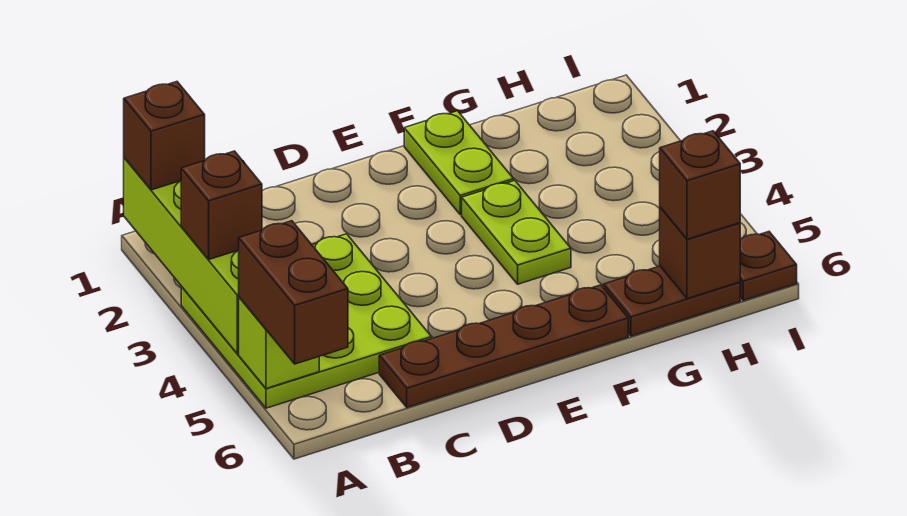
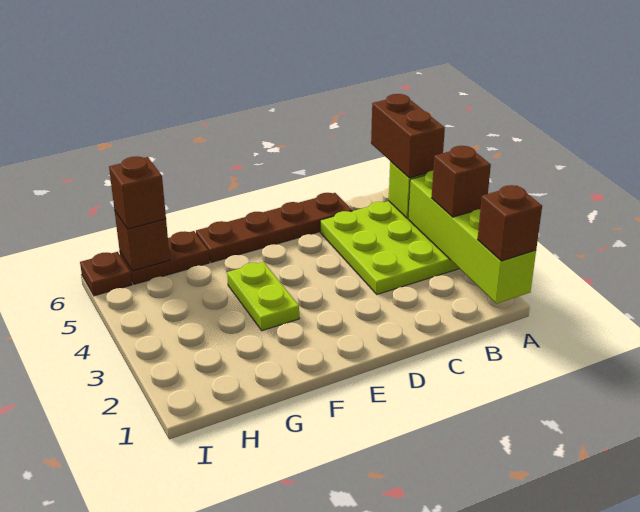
lime plate F1:F2 level 1 -> none

